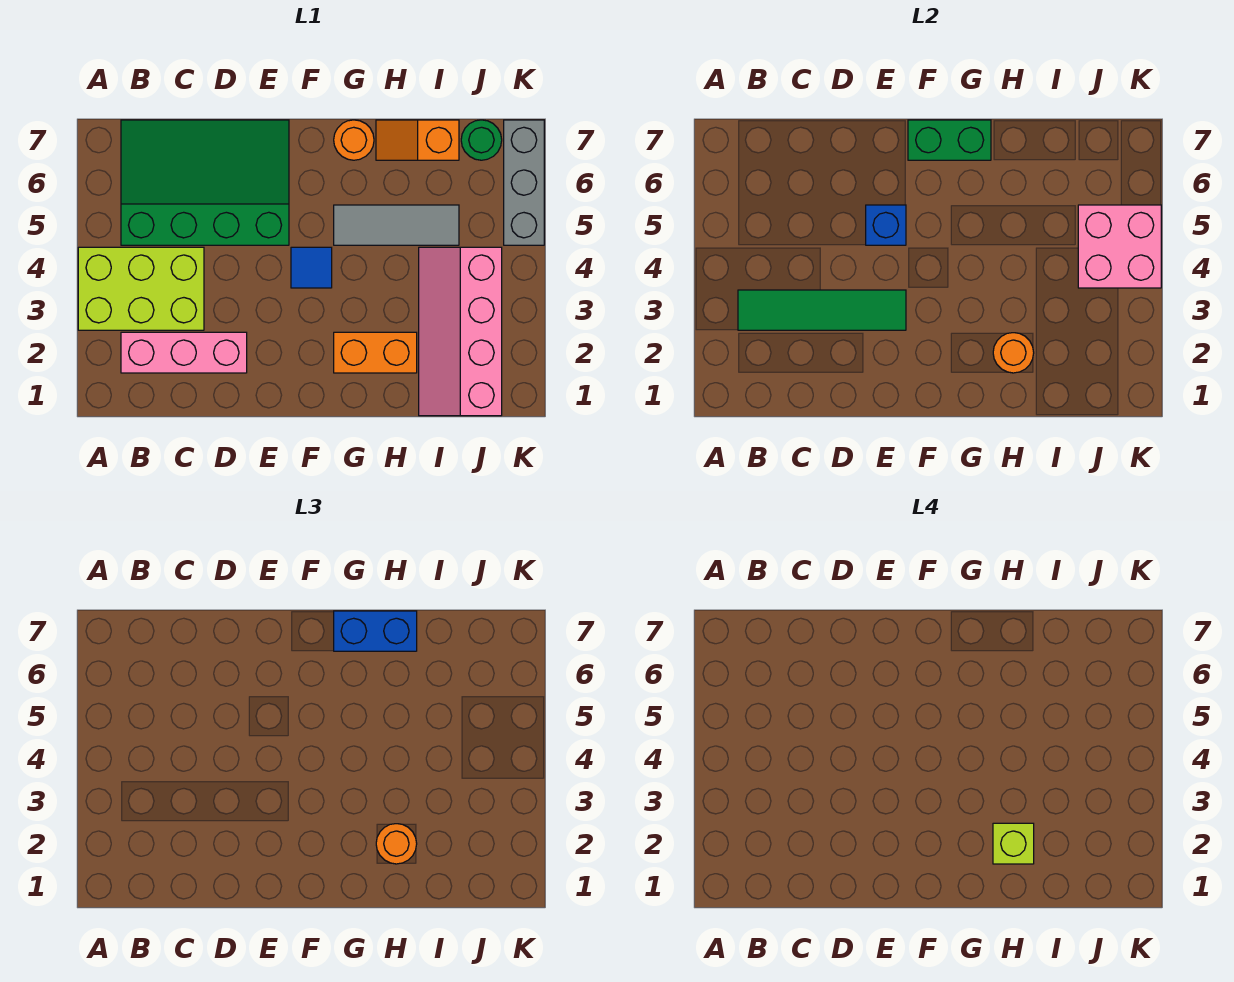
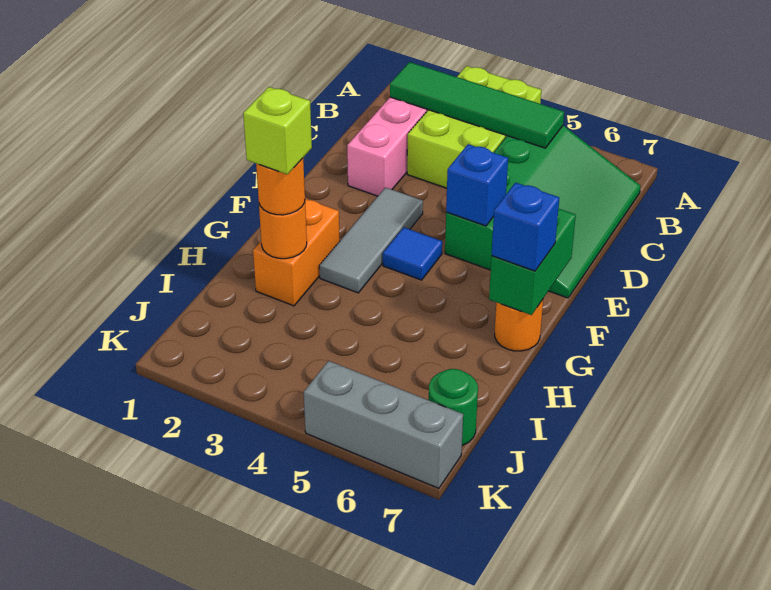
green tile B3:E3 level 2 -> green tile B2:B5 level 2
grey tile G5:I5 level 1 -> grey tile E3:G3 level 1
blue brick G7:H7 level 3 -> blue brick G7 level 3
orange slope H7:I7 level 1 top I -> none
pink slope I1:J4 level 1 top J -> none
pink brick J4:K5 level 2 -> none

